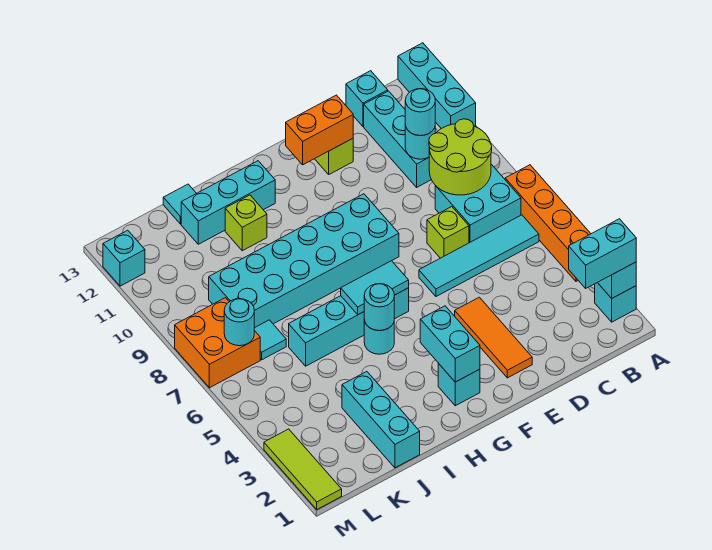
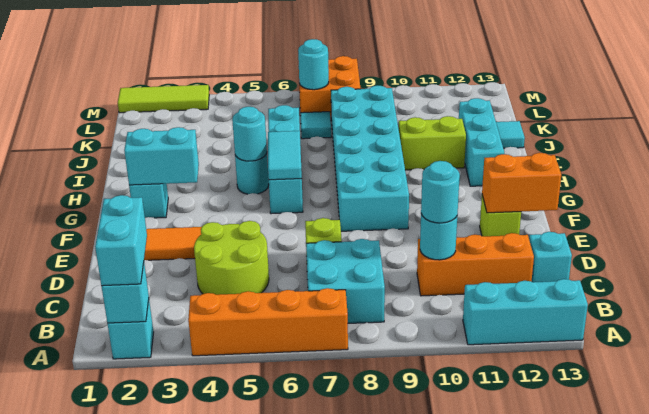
cyan tile B6:E6 level 1 -> none
lime round brick B8:C9 level 2 -> lime round brick C4:D5 level 1
cyan brick C10:C12 level 1 -> orange brick C10:C12 level 1
orange brick E12:F12 level 2 -> orange brick E12:E13 level 2
lime brick I11 level 1 -> lime brick I10:I11 level 1
cyan brick J1:J3 level 1 -> none
cyan brick M12 level 1 -> none

